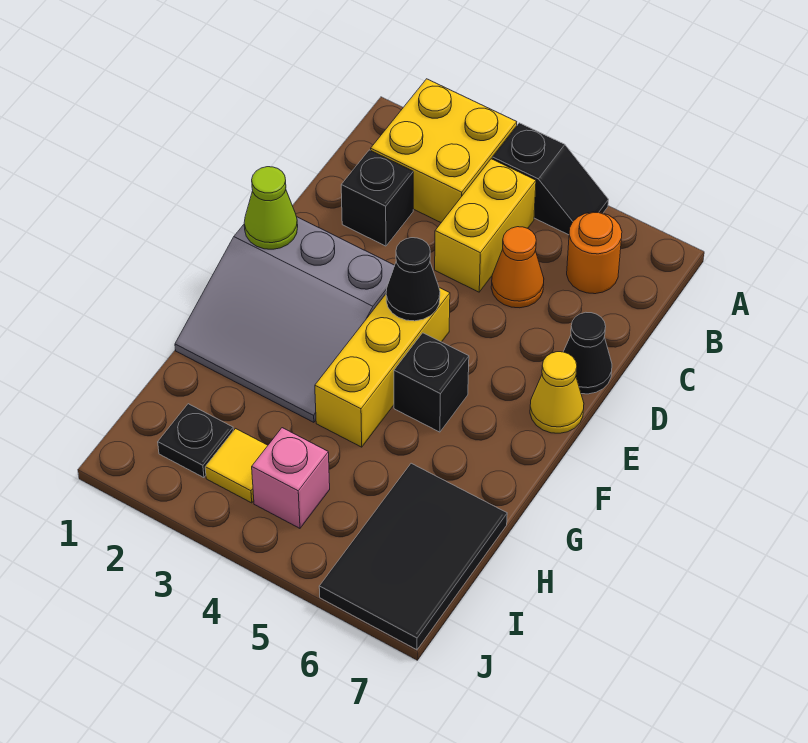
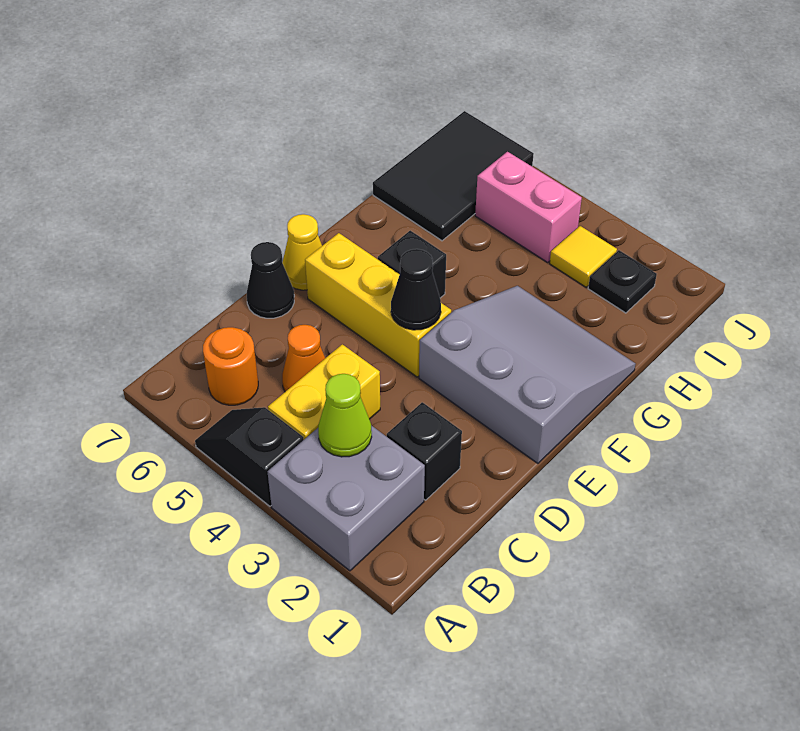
yellow brick A2:B3 level 1 -> grey brick A2:B3 level 1
lime cone E1 level 2 -> lime cone B3 level 2
yellow brick E4:G4 level 1 -> yellow brick E4:E6 level 1
pink brick I4 level 1 -> pink brick I4:I5 level 1

